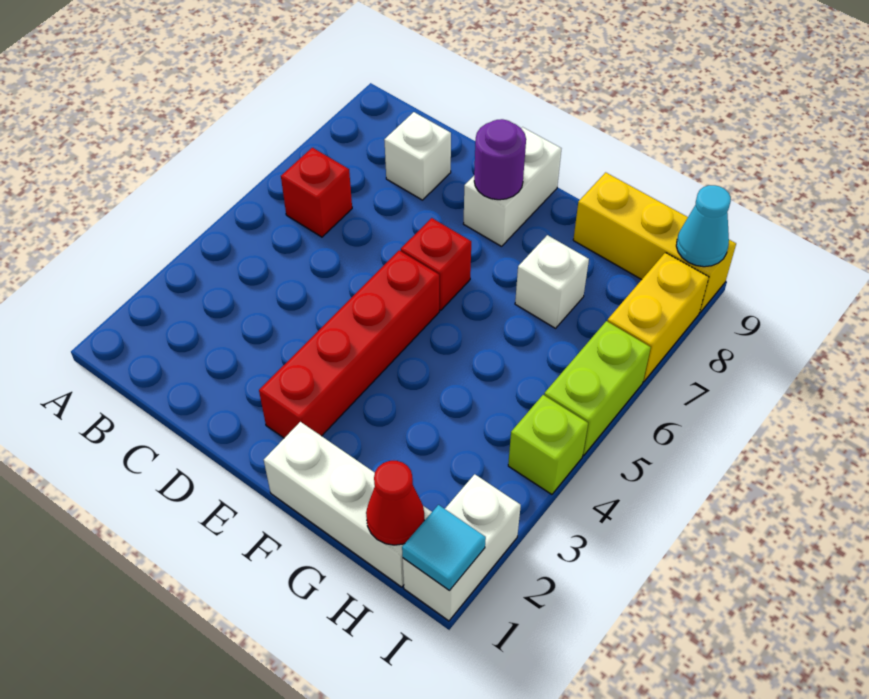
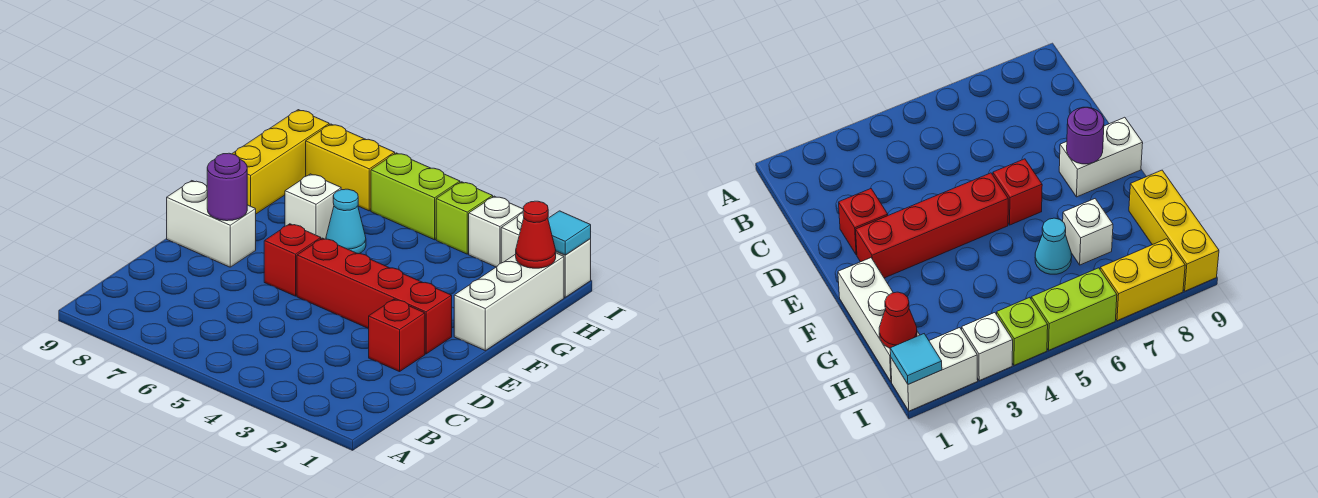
red brick B6 level 1 -> red brick D2 level 1
white brick C8 level 1 -> white brick I3 level 1
cyan cone I9 level 2 -> cyan cone G6 level 1

